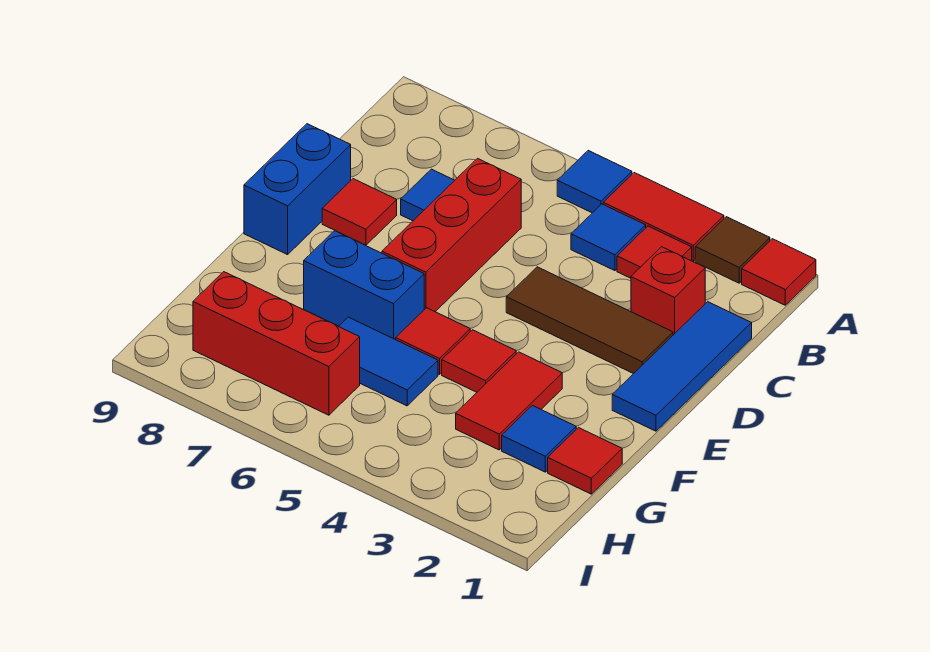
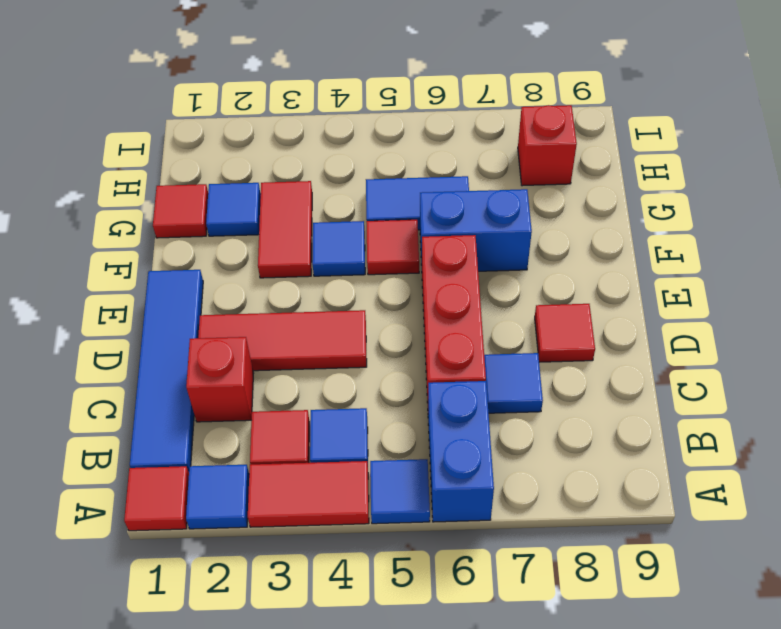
brown tile A2 level 1 -> blue tile A2 level 1
blue tile C1:E1 level 1 -> blue tile B1:E1 level 1
brown tile D2:D4 level 1 -> red tile D2:D4 level 1
blue brick D9:E9 level 1 -> blue brick A6:B6 level 1
red tile F4 level 1 -> blue tile F4 level 1
red brick H6:H8 level 1 -> red brick H8 level 1

